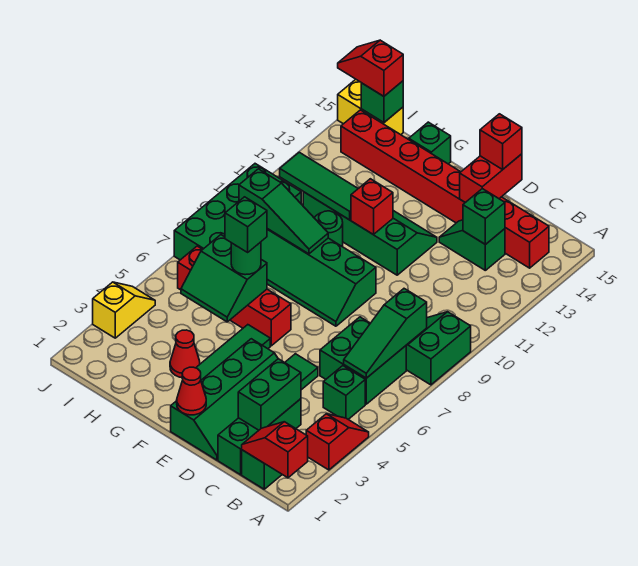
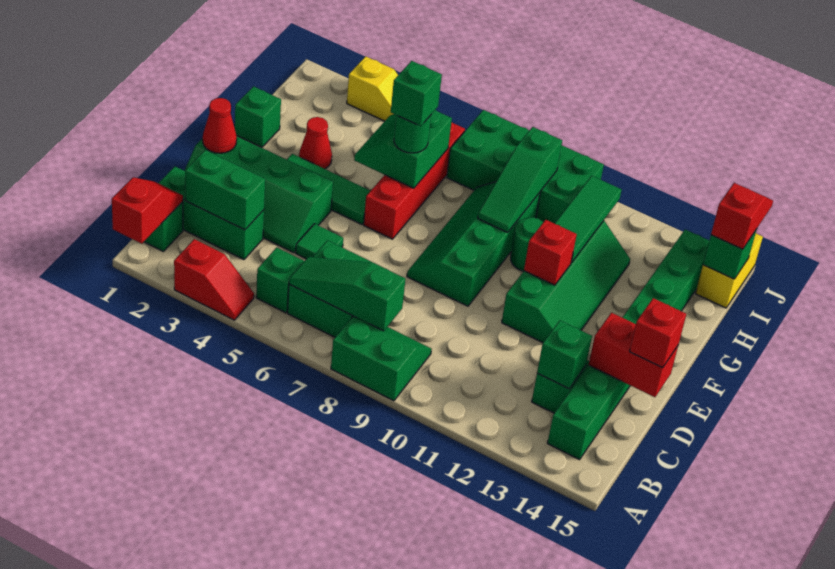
red brick B14:I14 level 1 -> green brick B14:I14 level 1
green brick G15 level 1 -> green brick G1 level 1

